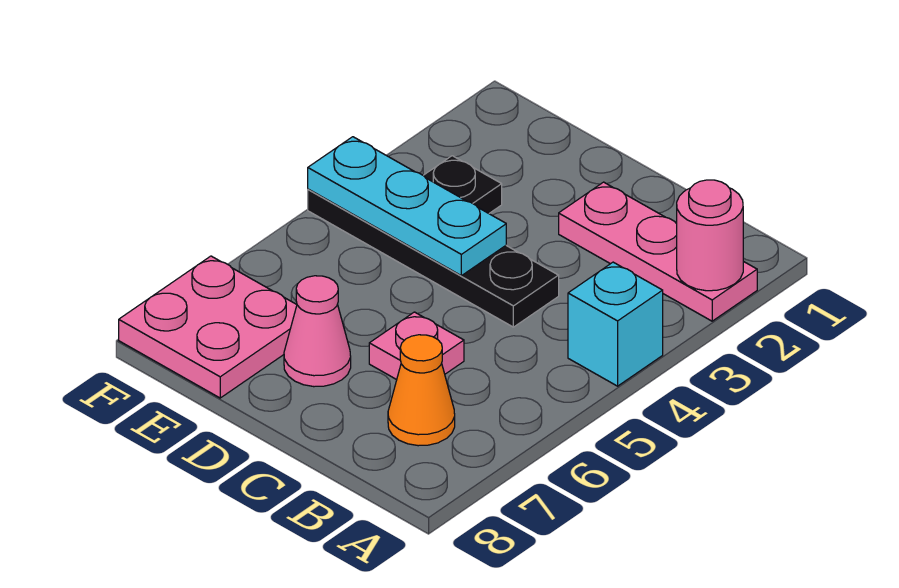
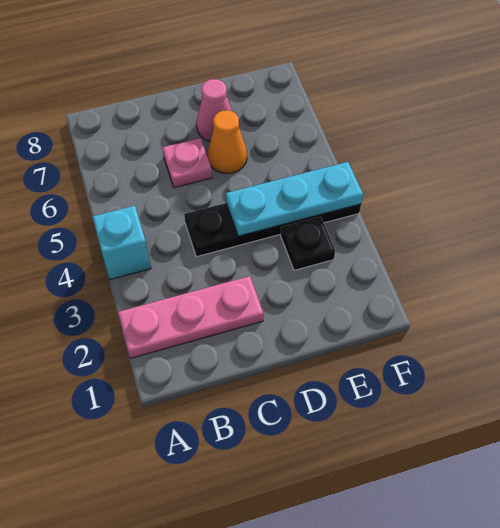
pink round brick A2 level 2 -> none
orange cone B7 level 1 -> orange cone D6 level 1
pink plate E7:F8 level 1 -> none

